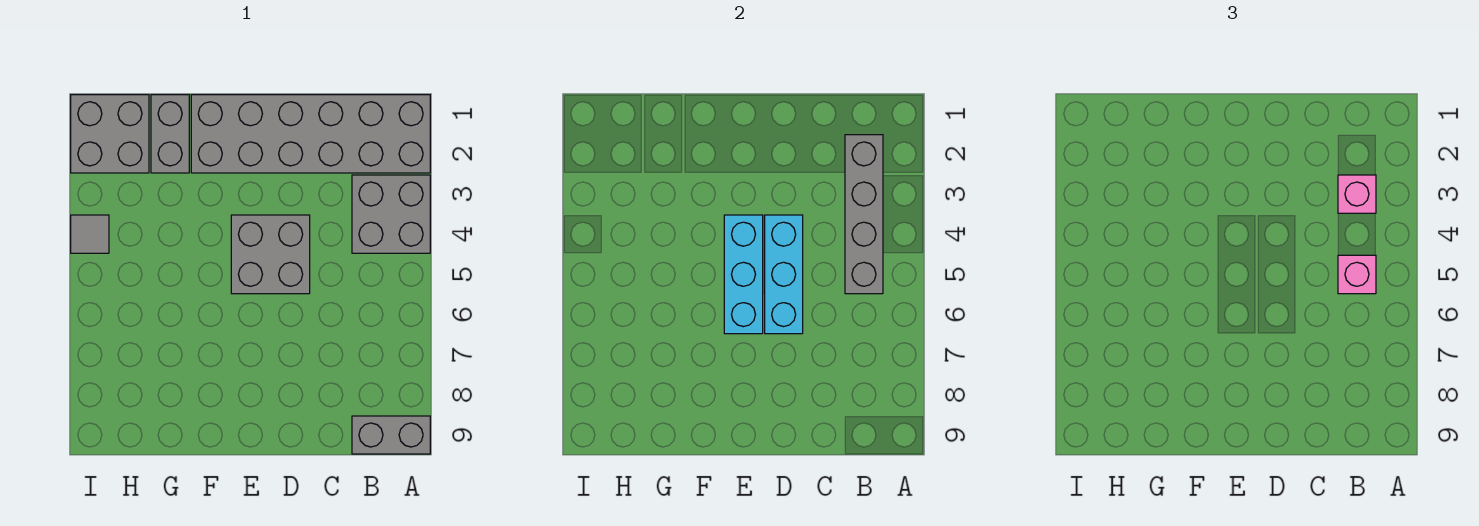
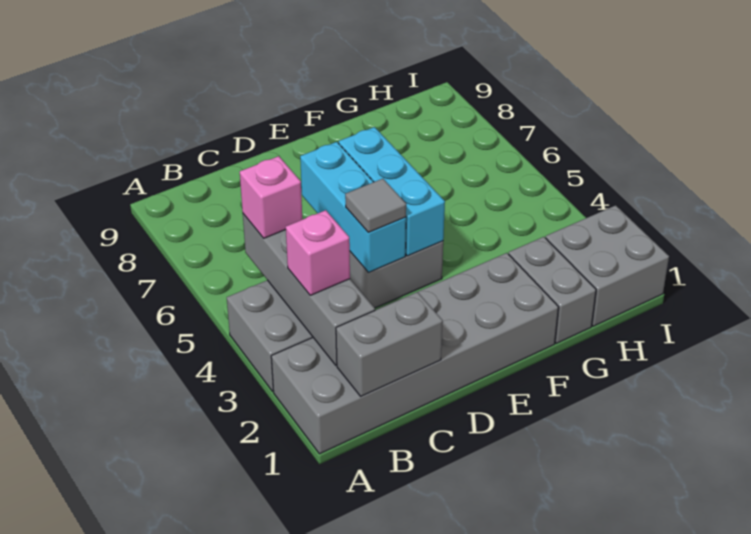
grey brick A9:B9 level 1 -> grey brick B1:C1 level 2
grey tile I4 level 1 -> grey tile D4 level 3

